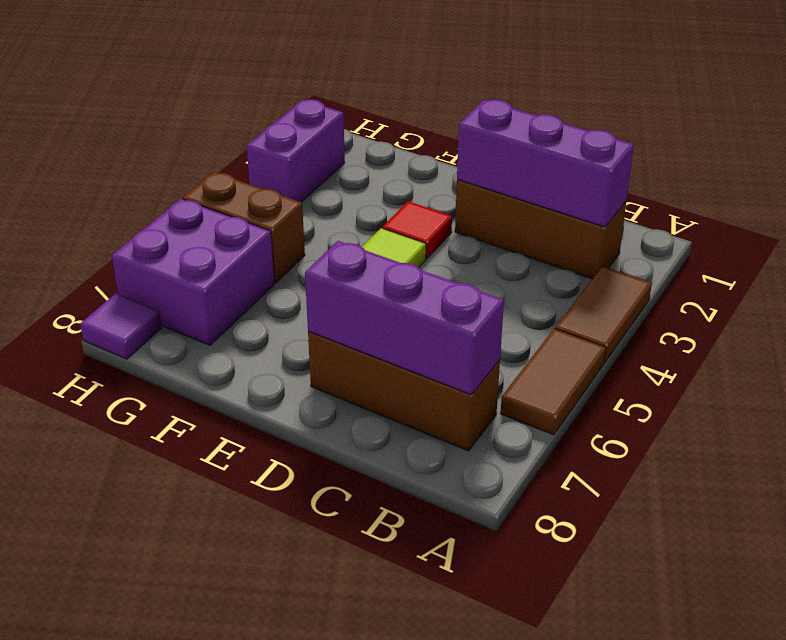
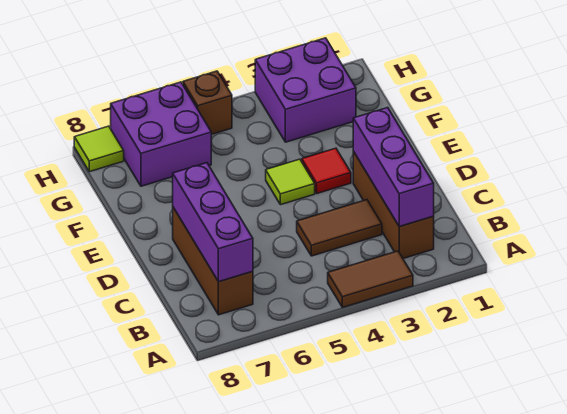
brown tile A5:A6 level 1 -> brown tile C3:C4 level 1
brown brick G5:H5 level 1 -> brown brick H5 level 1
purple brick H2:H3 level 1 -> purple brick G2:H3 level 1
purple tile H8 level 1 -> lime tile H8 level 1

